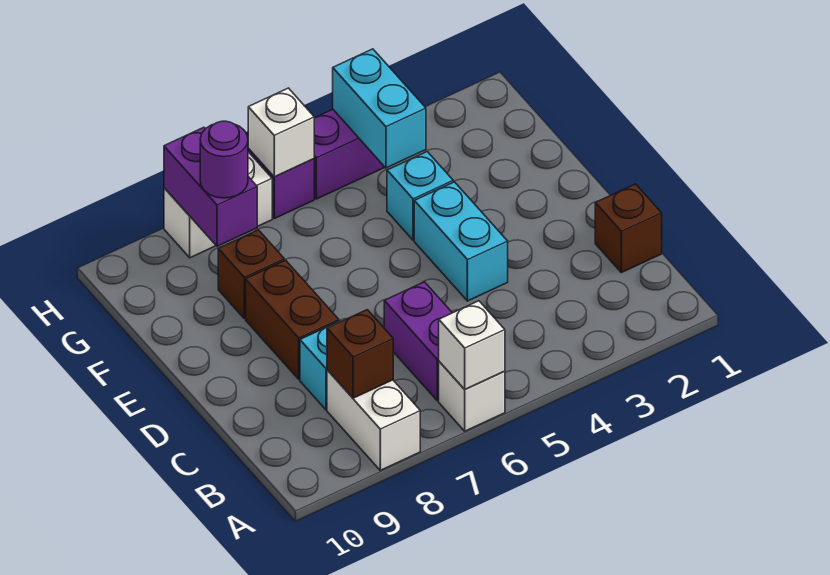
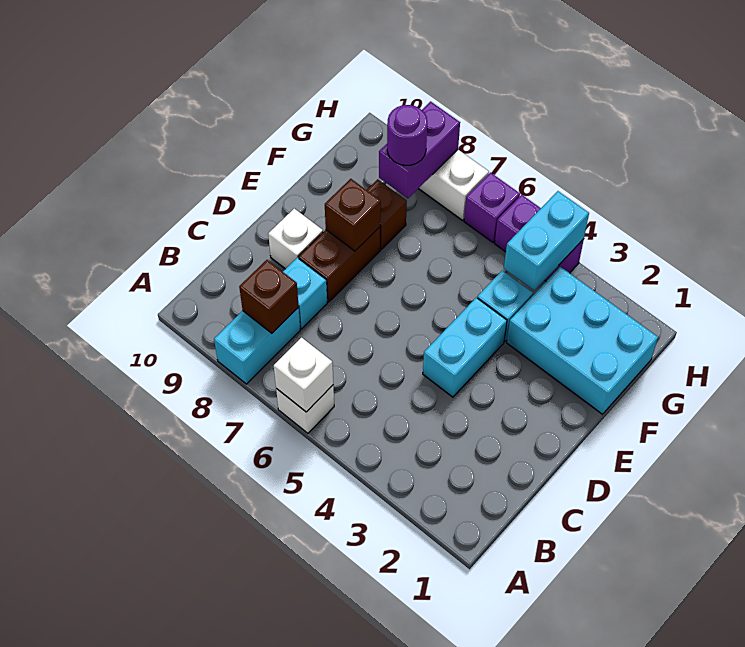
white brick A8:B8 level 1 -> cyan brick A8:B8 level 1
purple brick B6:C6 level 1 -> none
brown brick C1 level 1 -> brown brick E8 level 2
none -> cyan brick F1:G3 level 1
white brick H6 level 2 -> white brick D9 level 1

